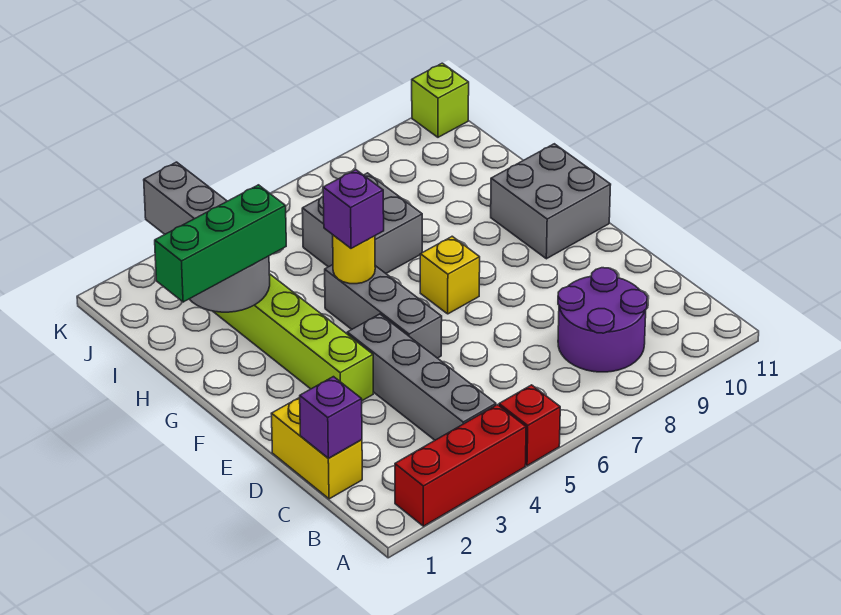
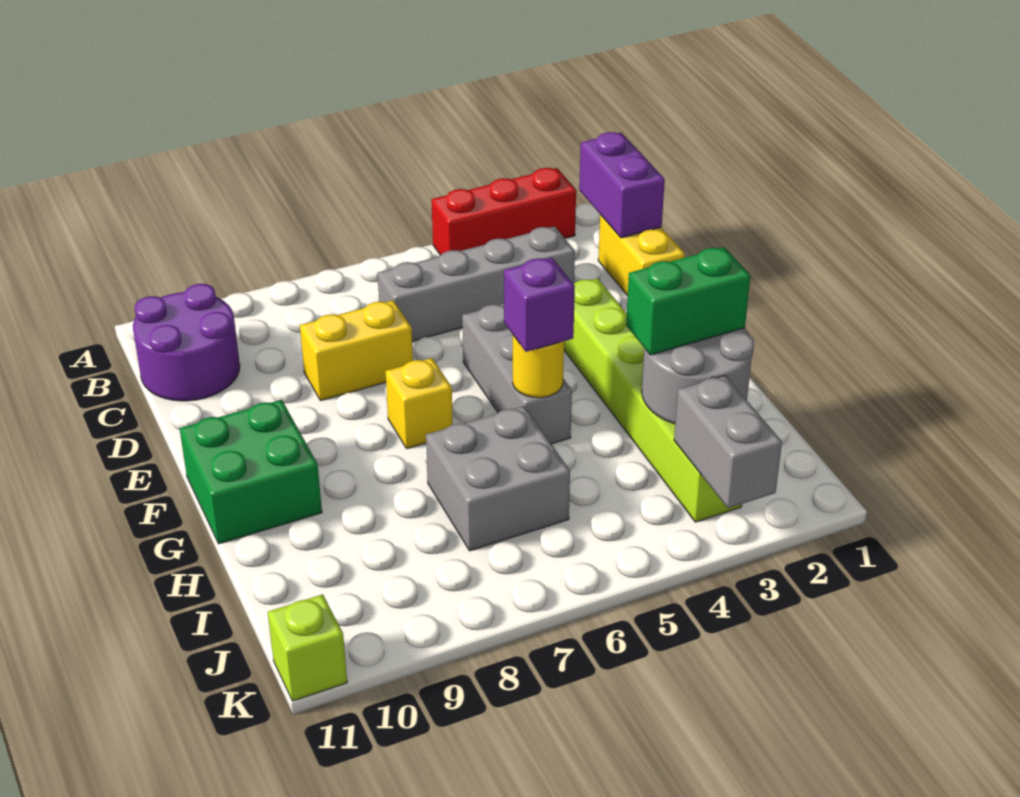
red brick A5 level 1 -> none
grey brick B4:E4 level 1 -> grey brick C3:C6 level 1
purple round brick B8:C9 level 1 -> purple round brick B10:C11 level 1
purple brick C1 level 2 -> purple brick B1:C1 level 2
none -> yellow brick D7:D8 level 1
grey brick F10:G11 level 1 -> green brick F10:G11 level 1
green brick H1:H3 level 3 -> green brick H2:H3 level 3

